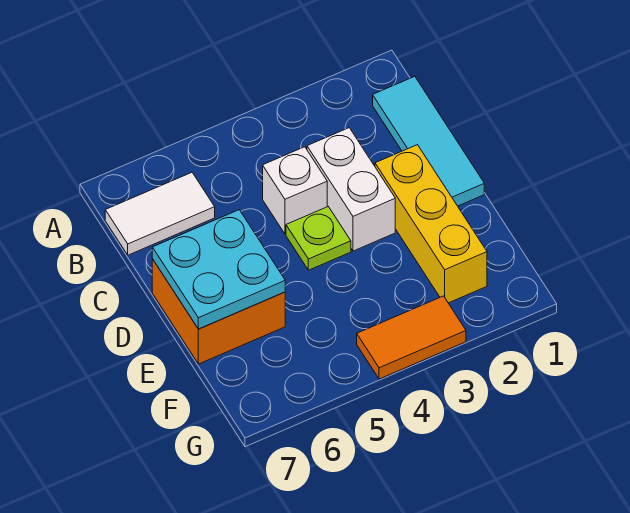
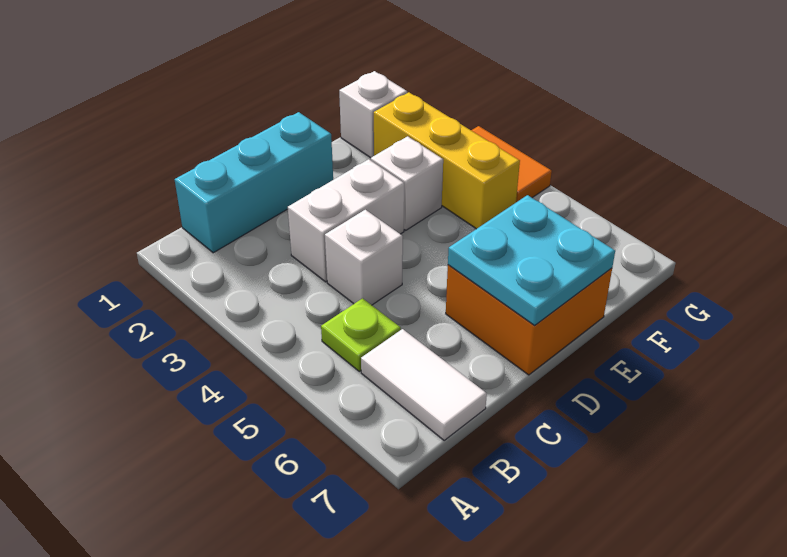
cyan tile B1:D1 level 1 -> cyan brick B1:D1 level 1
yellow brick D2:F2 level 1 -> yellow brick F2:F4 level 1
lime plate D4 level 1 -> lime plate B5 level 1
none -> white brick E3 level 1
none -> white brick F1 level 1

